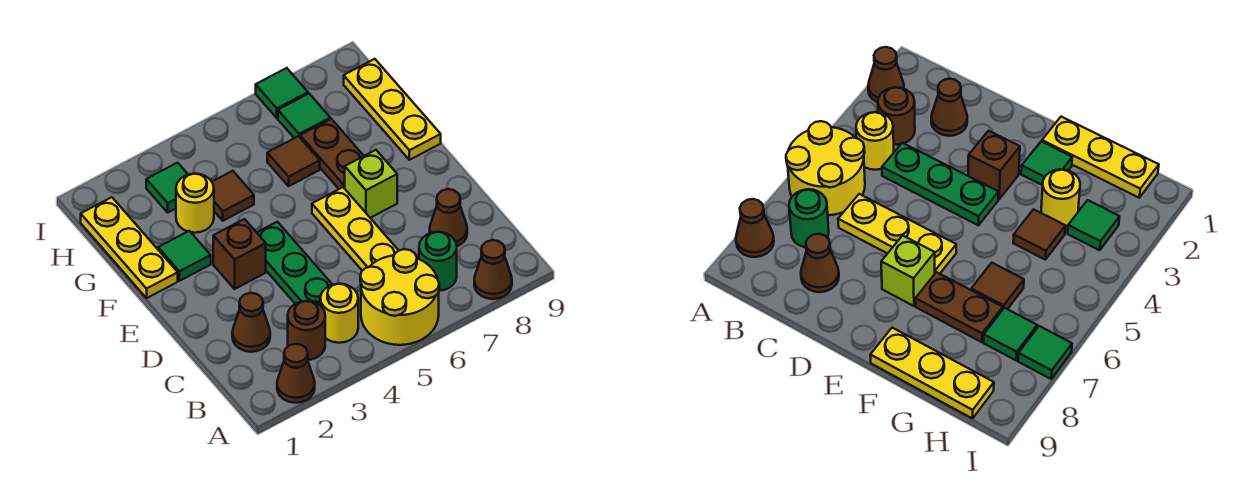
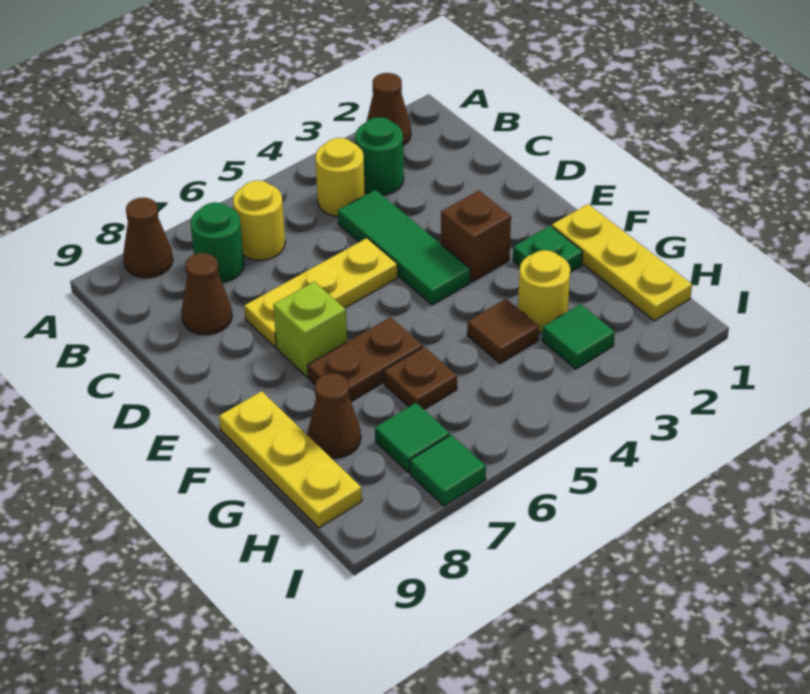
yellow round brick A5:B6 level 1 -> yellow round brick B6 level 1
brown round brick B3 level 1 -> green round brick B3 level 1
brown cone C2 level 1 -> brown cone G8 level 1
green plate C4:E4 level 1 -> green tile C4:E4 level 1
yellow plate C6:E6 level 1 -> yellow plate D5:D7 level 1
green tile F2 level 1 -> green plate F2 level 1
brown plate F7:G7 level 1 -> brown plate F6:F7 level 1
brown tile G6 level 1 -> brown plate G6 level 1

